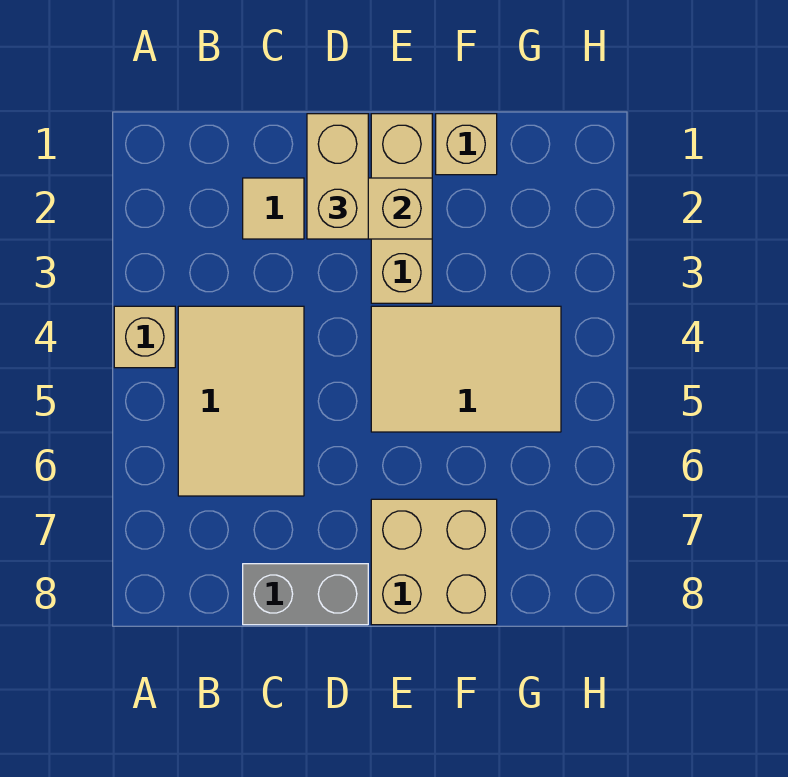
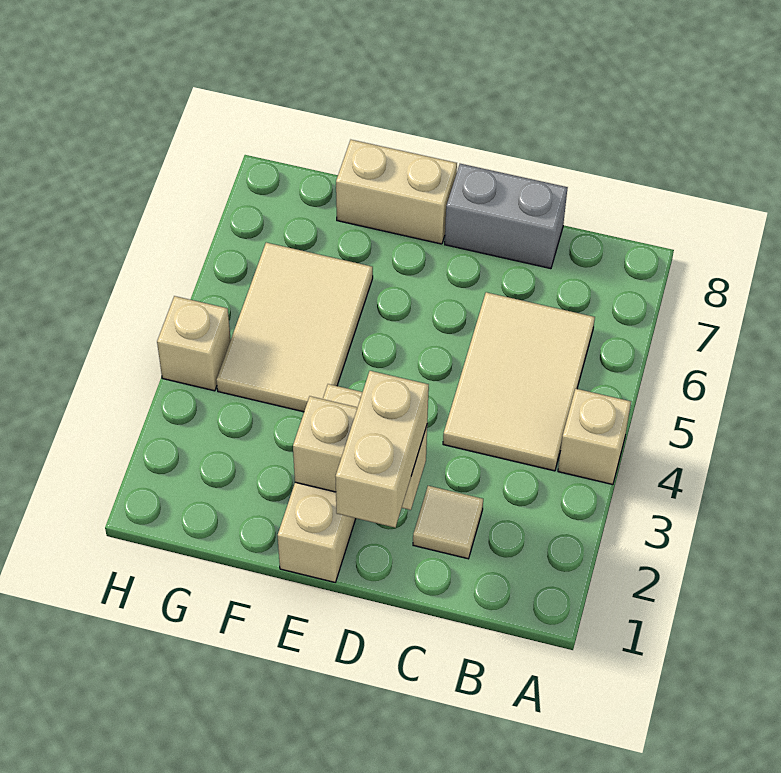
tan tile E4:G5 level 1 -> tan tile F4:G6 level 1
tan brick E7:F8 level 1 -> tan brick E8:F8 level 1
tan brick F1 level 1 -> tan brick H4 level 1

